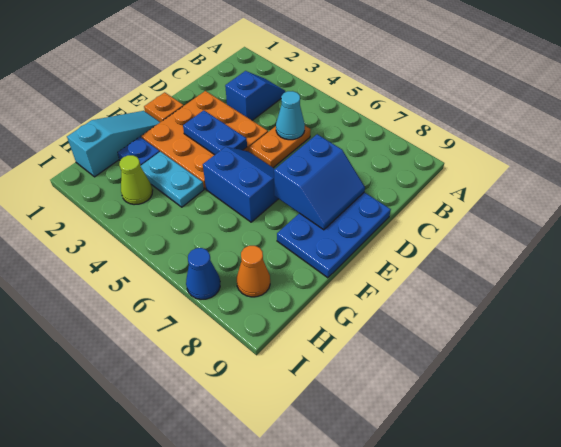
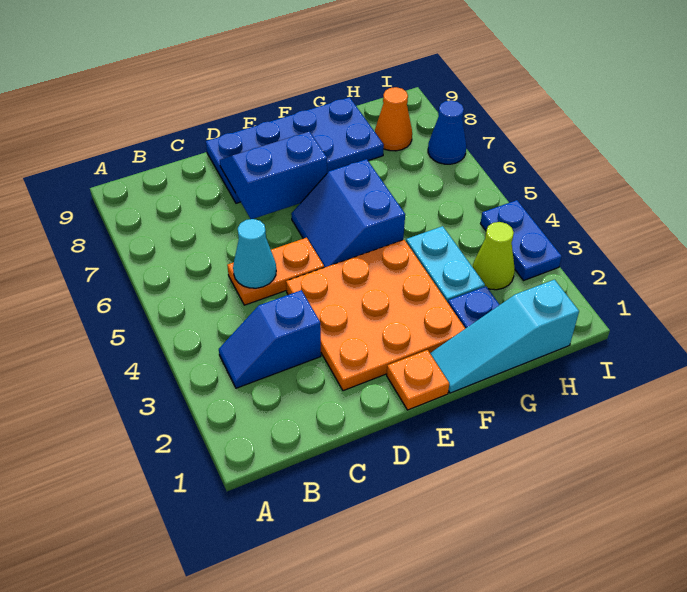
blue plate D8:F9 level 1 -> blue plate D8:G9 level 1
blue plate E3:E4 level 2 -> blue plate I3:I4 level 1

